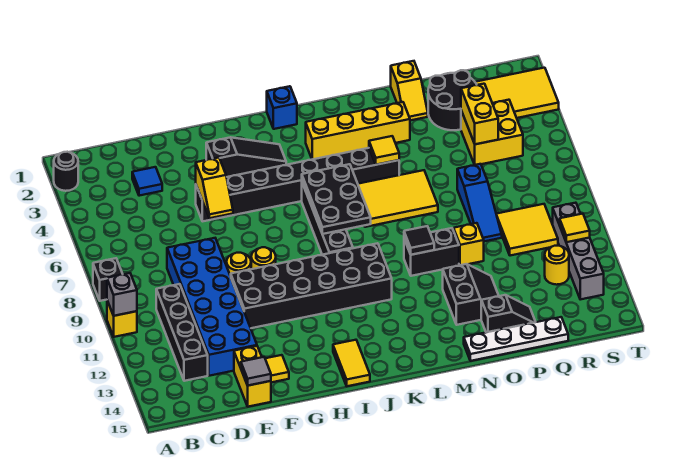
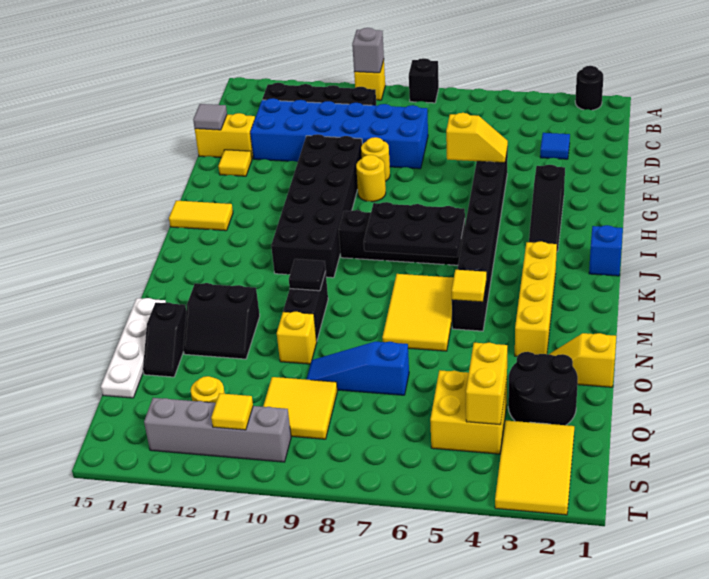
yellow slope F5:F6 level 2 top 5 -> yellow slope F5:F6 level 2 top 6
yellow brick Q4:Q5 level 2 -> yellow brick Q4:R4 level 2

